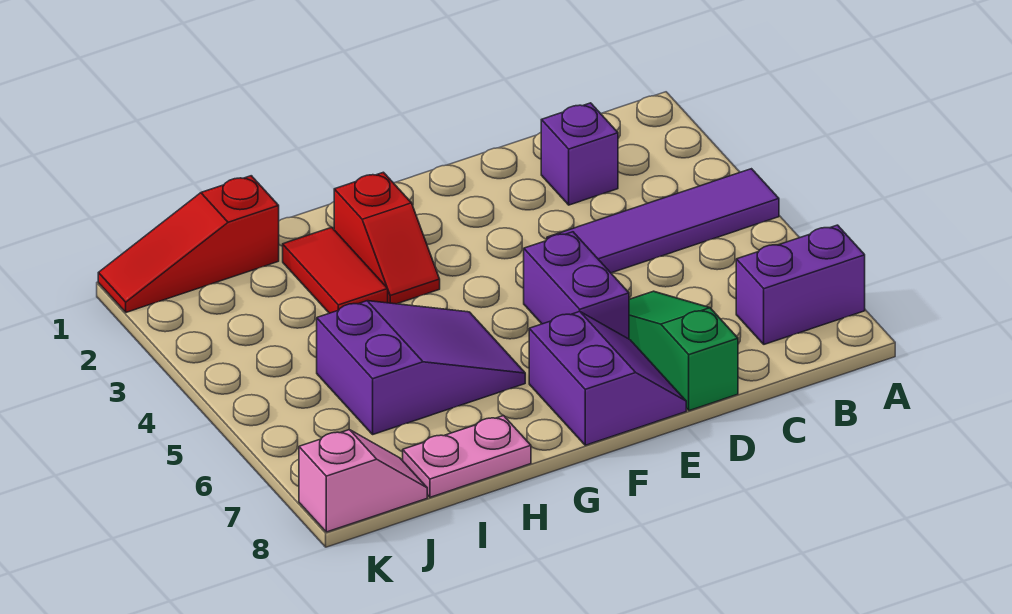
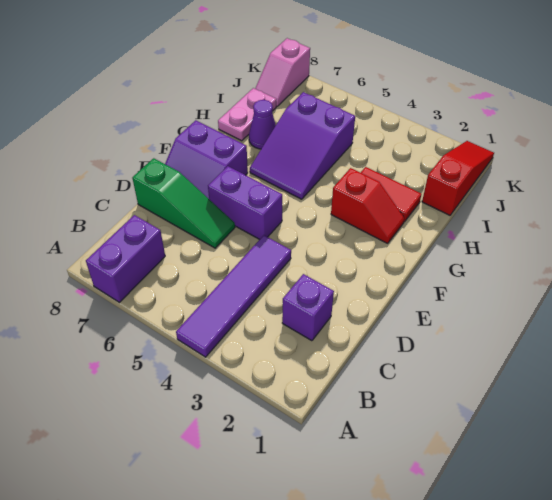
red slope G2:G3 level 1 top 2 -> red slope G2:G3 level 1 top 3
none -> purple cone H7 level 1

